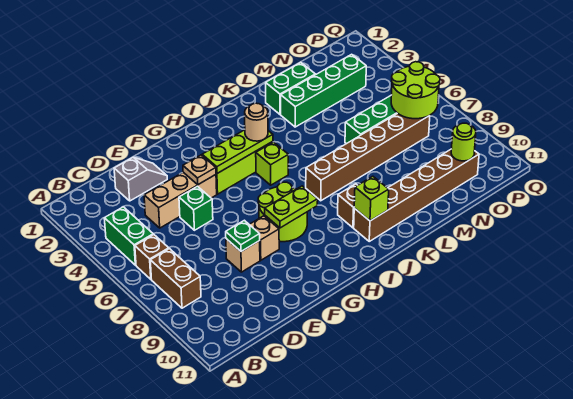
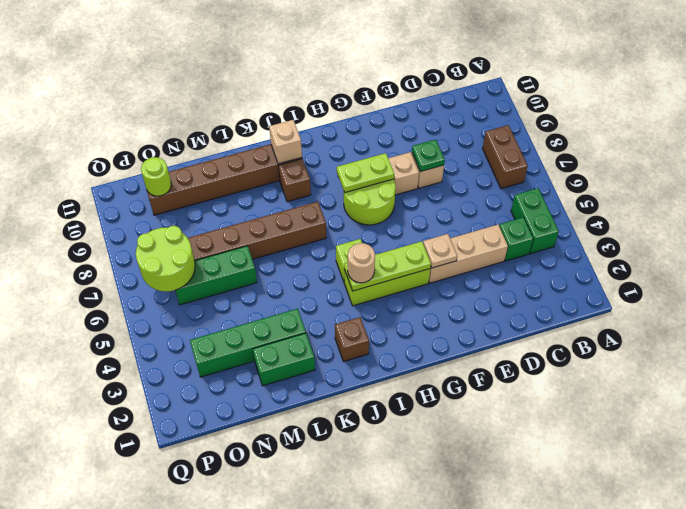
brown brick B6 level 1 -> brown brick J2 level 1
grey slope D2:E2 level 1 top D -> none
green brick E5 level 1 -> green brick C4 level 1
lime brick J10 level 2 -> tan brick J10 level 2

